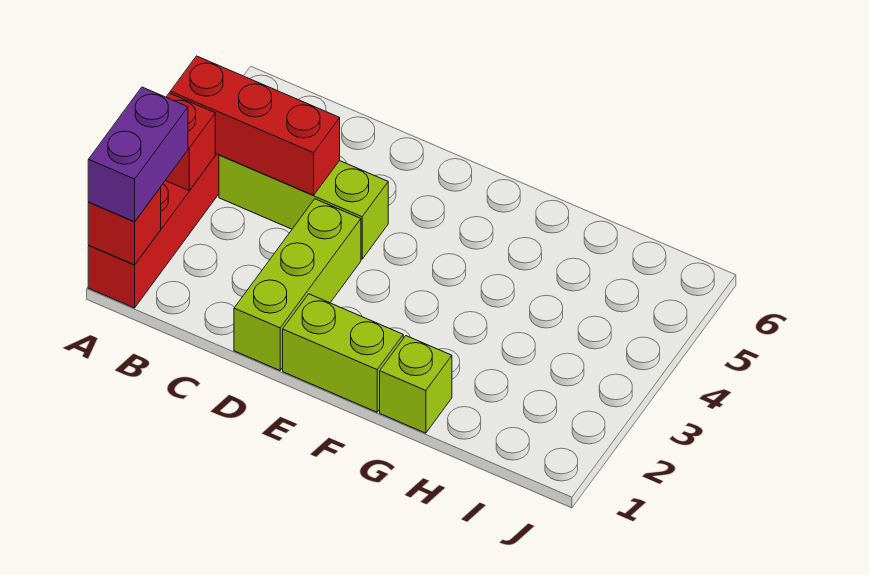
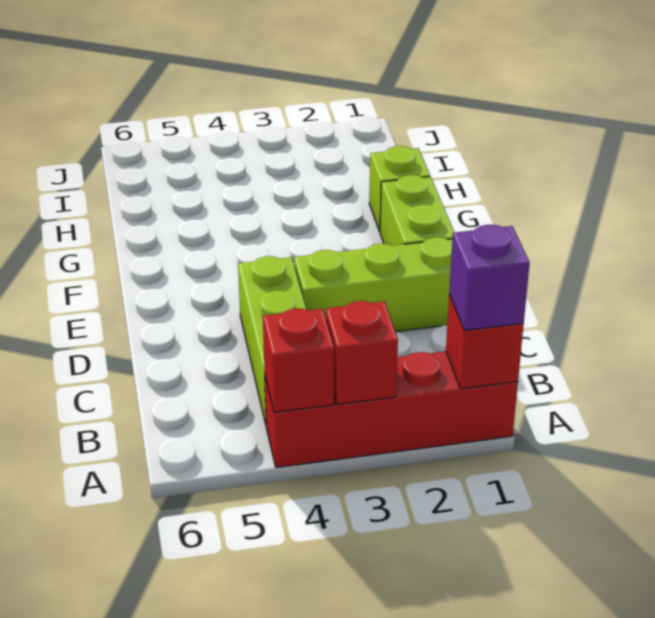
purple brick A1:A2 level 3 -> purple brick A1 level 3
red brick A4:C4 level 2 -> red brick A4 level 2

